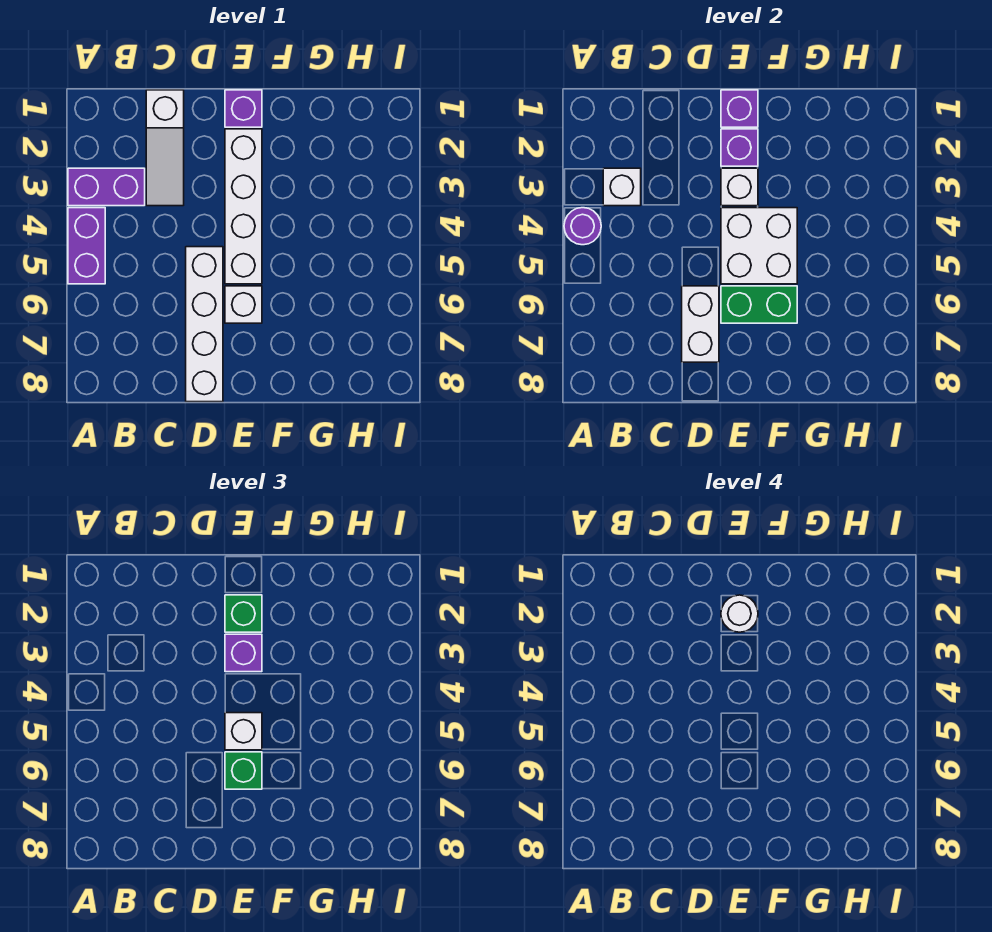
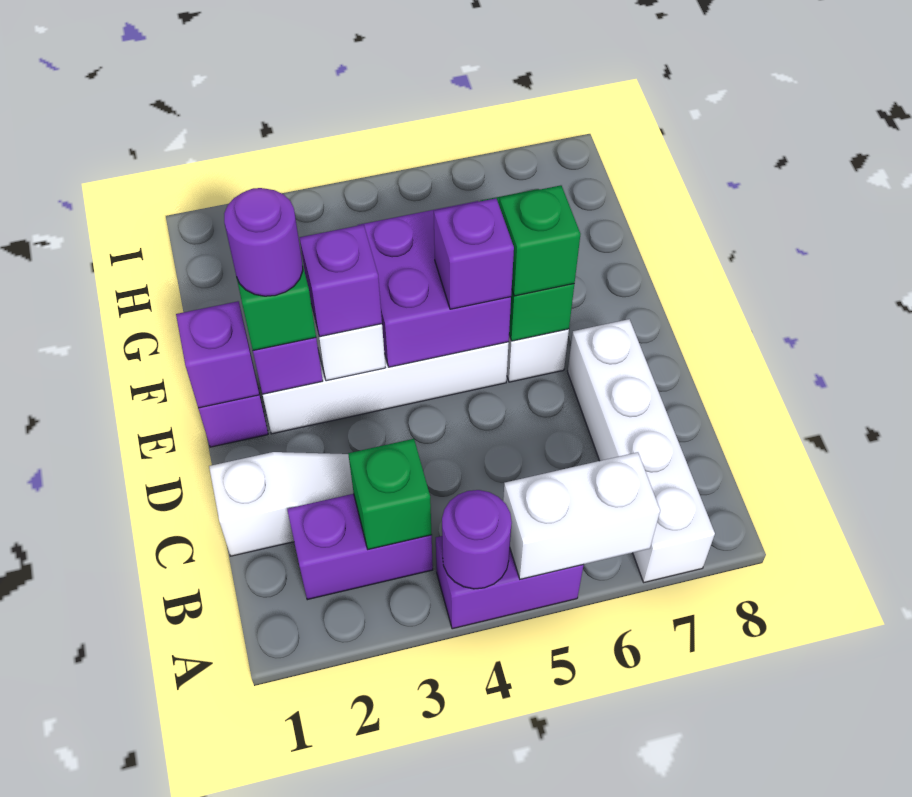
purple brick A3:B3 level 1 -> purple brick B2:B3 level 1
white brick B3 level 2 -> green brick B3 level 2
white brick D5:D8 level 1 -> white brick A7:D7 level 1
white brick D6:D7 level 2 -> white brick A5:A6 level 2
white round brick E2 level 4 -> purple round brick E2 level 4
white brick E4:F5 level 2 -> purple brick E4:F5 level 2
white brick E5 level 3 -> purple brick E5 level 3

